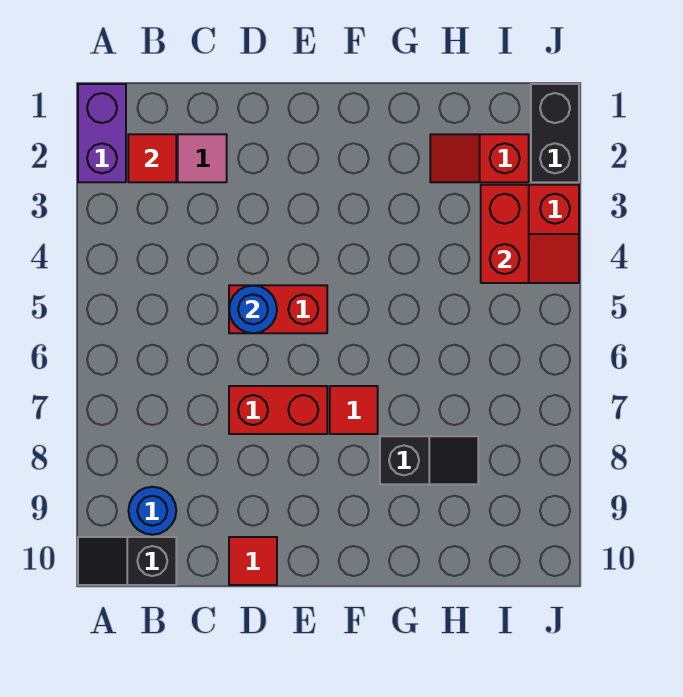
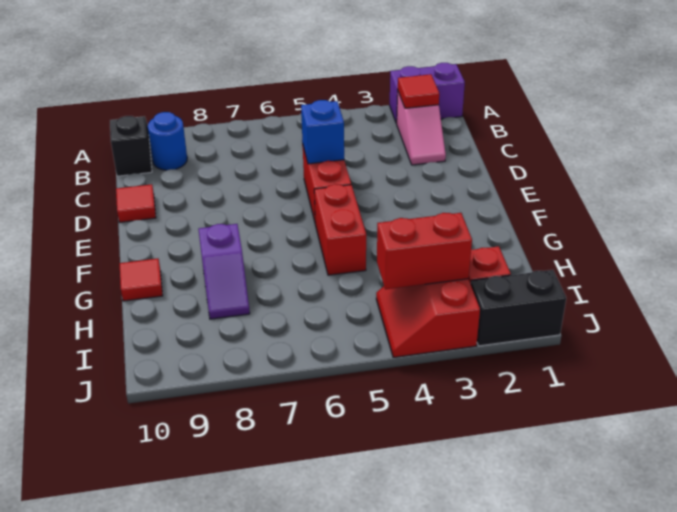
blue round brick D5 level 2 -> blue brick D5 level 2
red brick D7:E7 level 1 -> red brick F5:G5 level 1
red tile F7 level 1 -> red tile G10 level 1
black slope G8:H8 level 1 top G -> purple slope G8:H8 level 1 top G

